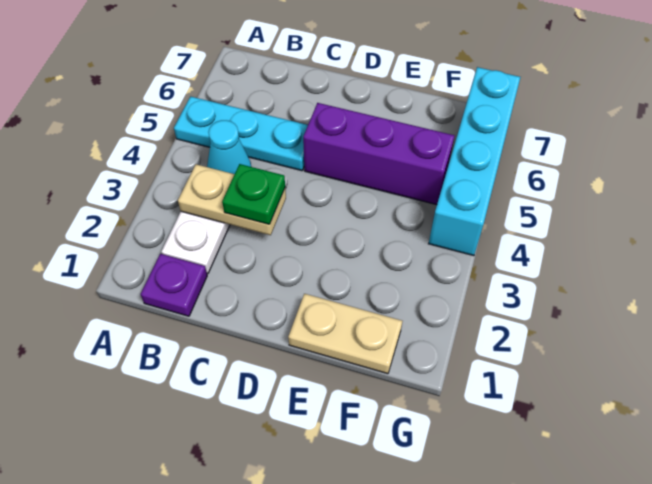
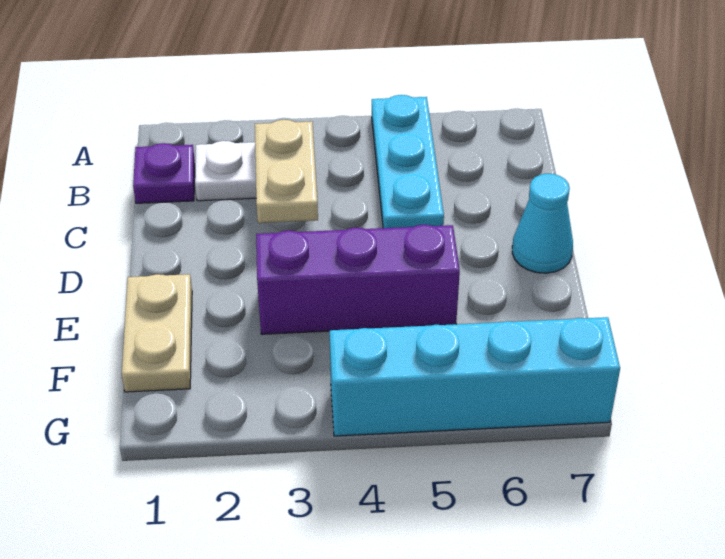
cyan cone B4 level 1 -> cyan cone D7 level 1
green plate C3 level 3 -> none
purple brick D5:F5 level 1 -> purple brick E3:E5 level 1

